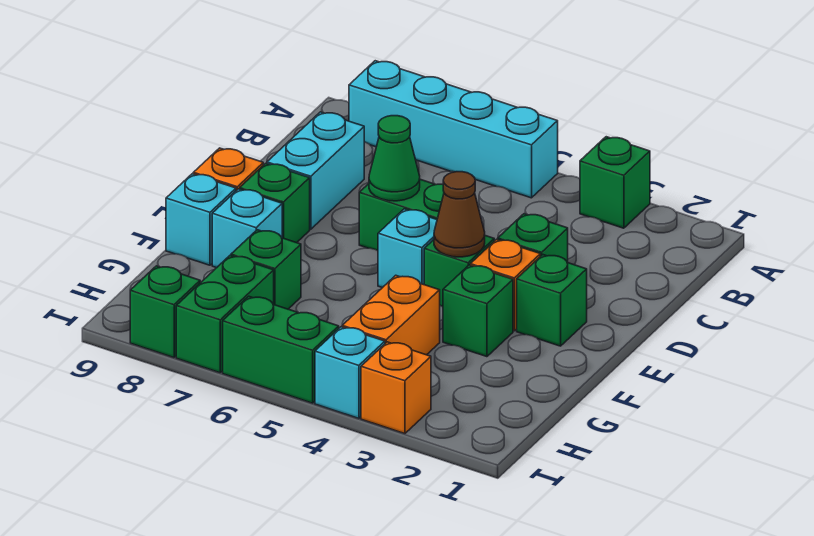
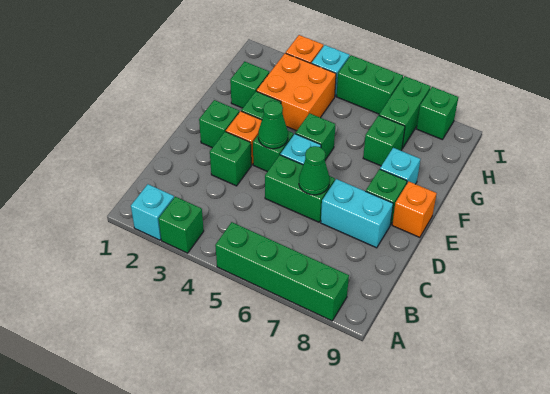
cyan brick A5:A8 level 1 -> green brick A5:A8 level 1
cyan brick C8:D8 level 1 -> cyan brick D7:D8 level 1
brown cone E4 level 2 -> green cone E4 level 2
none -> green brick F5 level 1
cyan brick F9 level 1 -> cyan brick A2 level 1
none -> green brick G2 level 1
orange brick G4:H4 level 1 -> orange brick G3:H4 level 1

